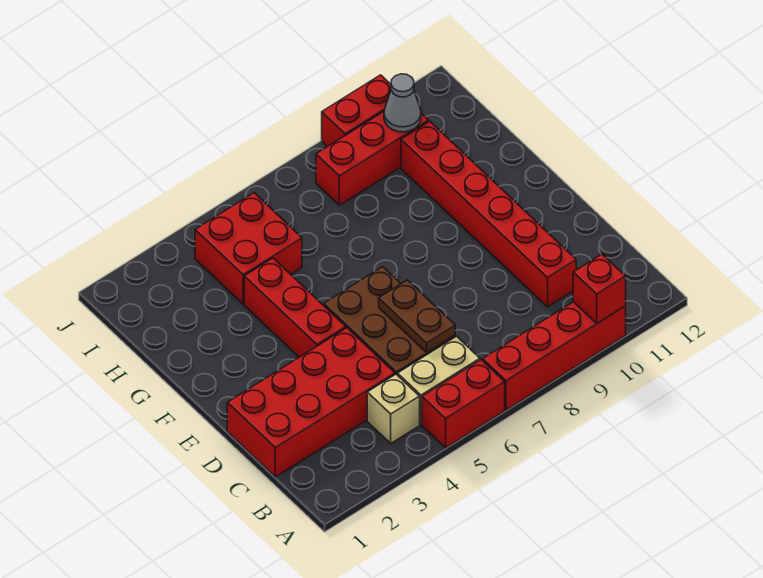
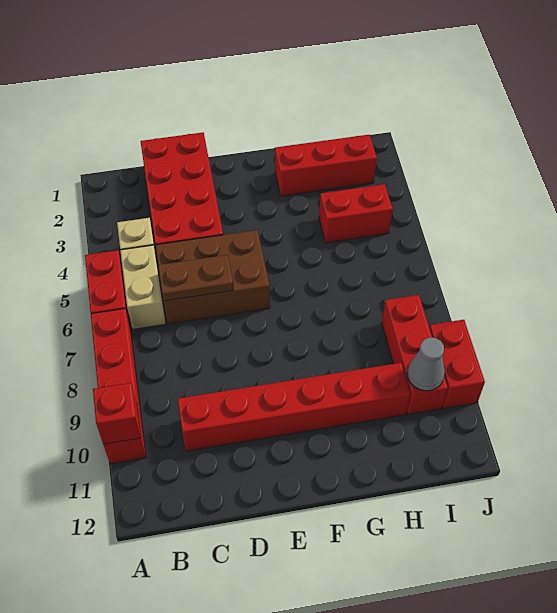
red brick E4:G4 level 1 -> red brick G2:I2 level 1
red brick H4:I5 level 1 -> red brick H4:I4 level 1

